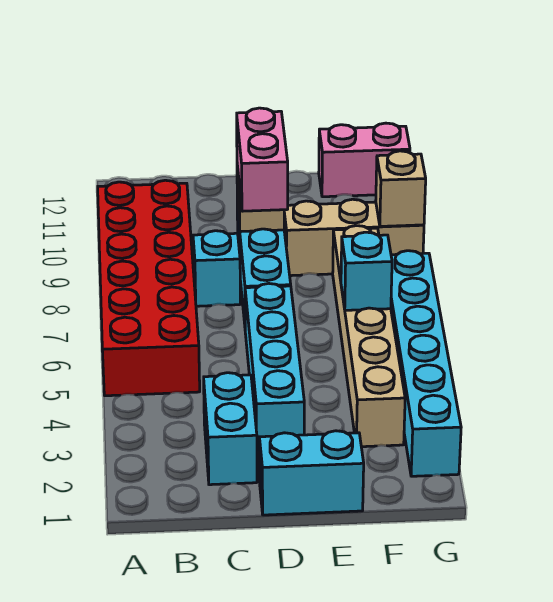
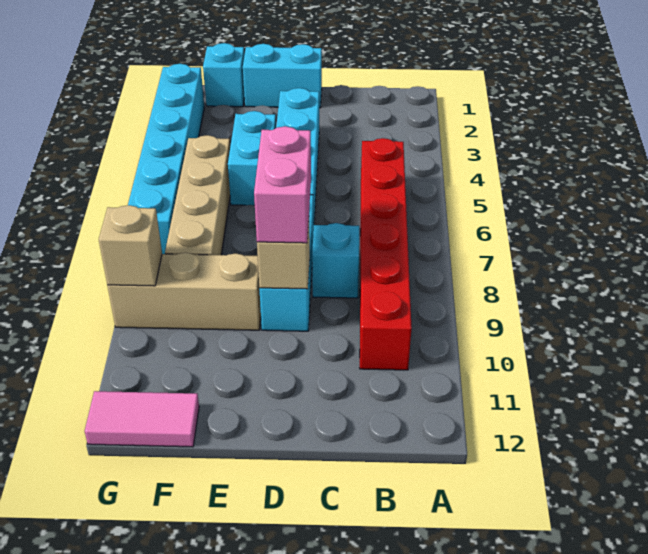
red brick A5:B10 level 1 -> red brick B5:B10 level 1
cyan brick C2:C3 level 1 -> cyan brick E4:E5 level 1
tan brick F3:F8 level 1 -> tan brick F5:F8 level 1
cyan brick F6 level 2 -> cyan brick F1 level 1
pink brick F12:G12 level 1 -> pink tile F12:G12 level 1

